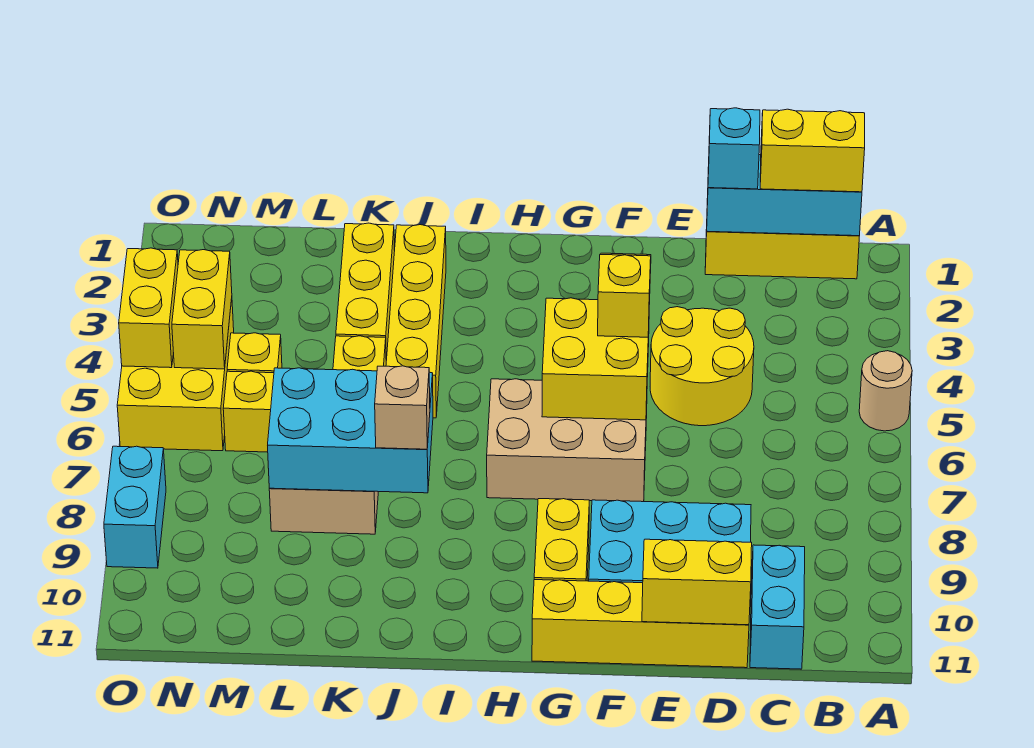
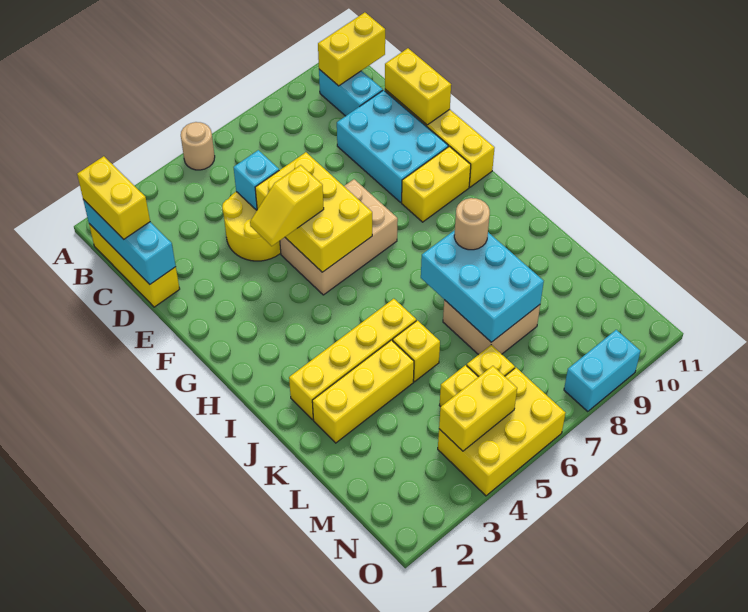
cyan brick C10:C11 level 1 -> cyan brick B10:C10 level 1
cyan brick D1 level 3 -> cyan brick D5 level 2
yellow brick F5:G6 level 2 -> yellow brick E5:G6 level 2
tan brick F6:H7 level 1 -> tan brick F5:G7 level 1
tan brick J8 level 3 -> tan round brick J8 level 3
yellow brick O4:O5 level 2 -> yellow brick B10:B11 level 2

